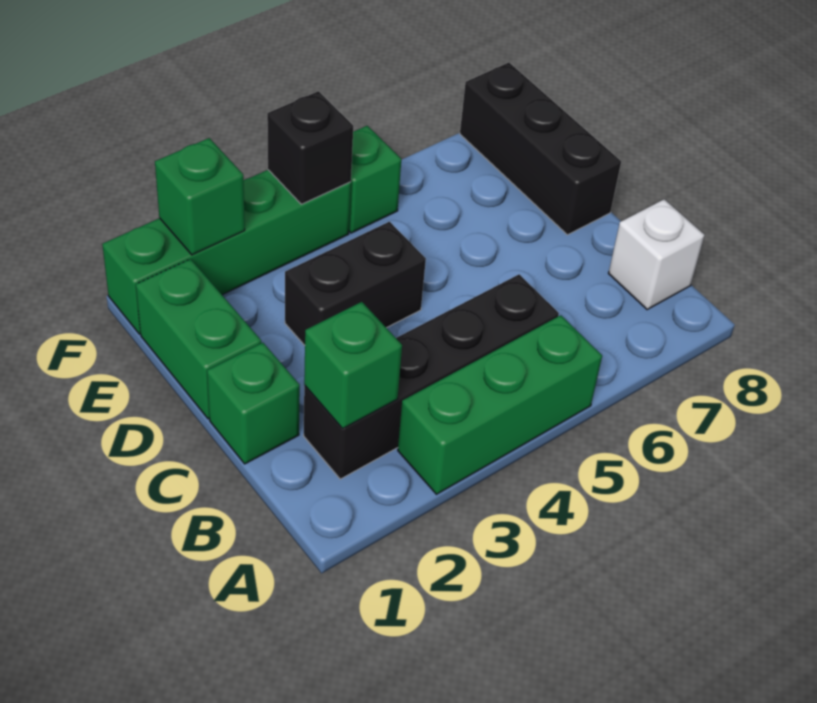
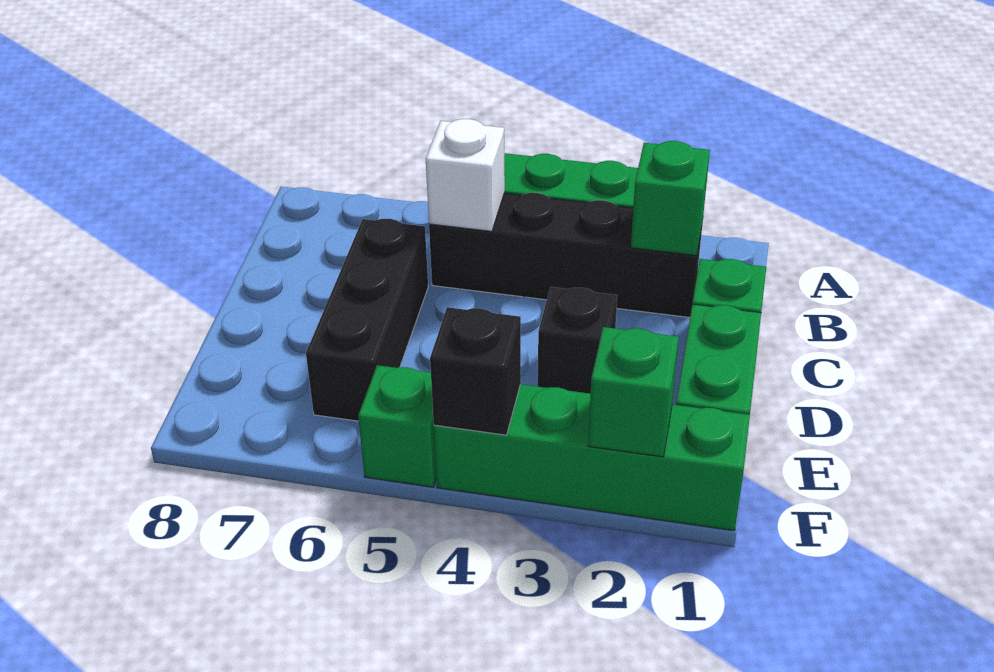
white brick B8 level 1 -> white brick B5 level 2
black brick D3:D4 level 1 -> black brick D3 level 1
black brick D8:F8 level 1 -> black brick C6:E6 level 1

